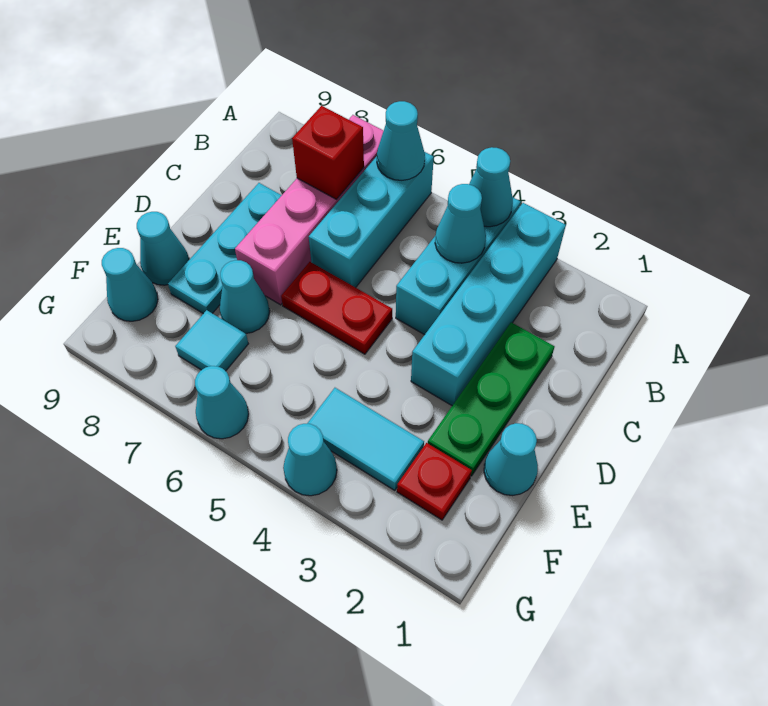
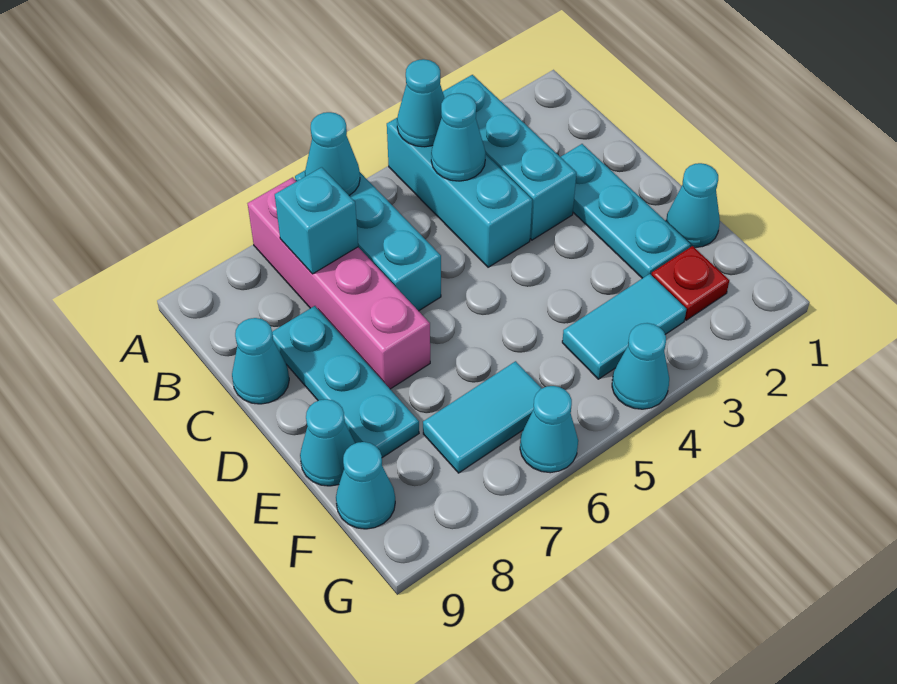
cyan brick A3:D3 level 1 -> cyan brick A3:C3 level 1
red brick B7 level 2 -> cyan brick B7 level 2
green plate C2:E2 level 1 -> cyan plate C2:E2 level 1
red plate D5:D6 level 1 -> none
cyan cone E7 level 1 -> cyan cone C9 level 1
cyan tile F7 level 1 -> cyan tile F6:F7 level 1

